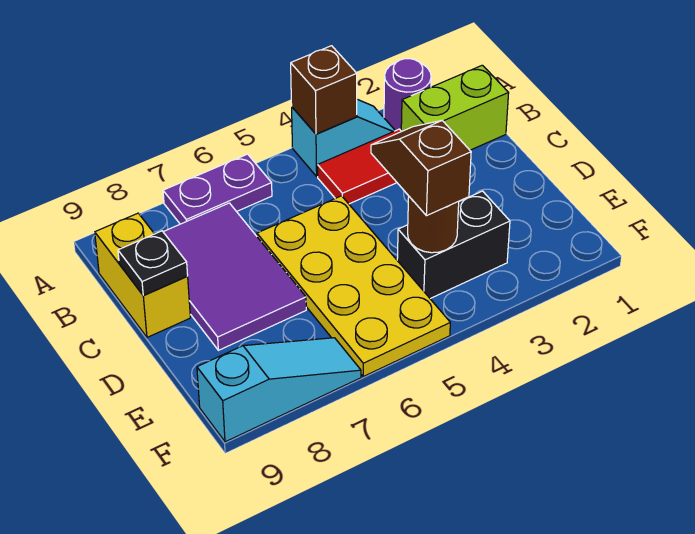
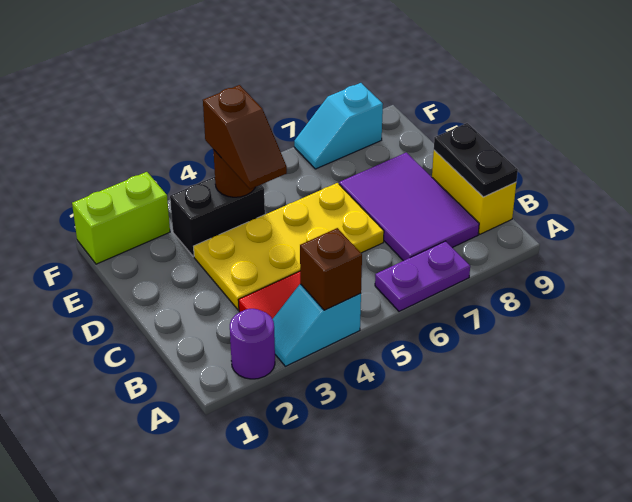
lime brick B1:B2 level 1 -> lime brick F1:F2 level 1
yellow plate C5:F6 level 1 -> yellow plate C3:D6 level 1
black plate C9 level 2 -> black plate B9:C9 level 2
cyan slope F7:F9 level 1 top 9 -> cyan slope F7:F8 level 1 top 8

